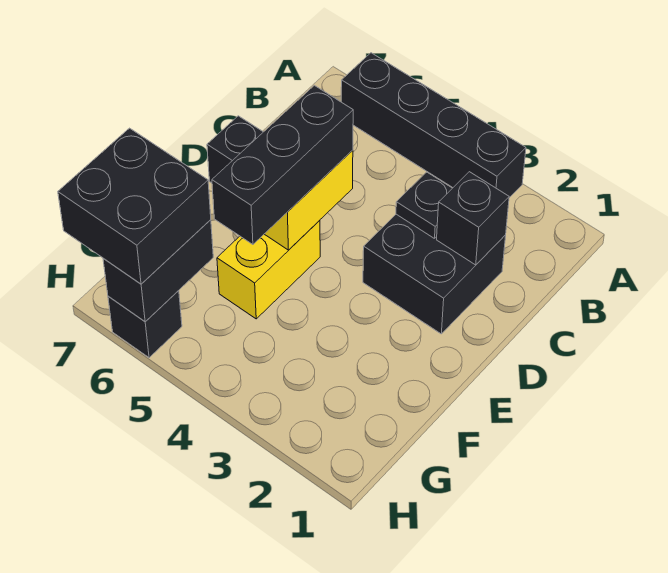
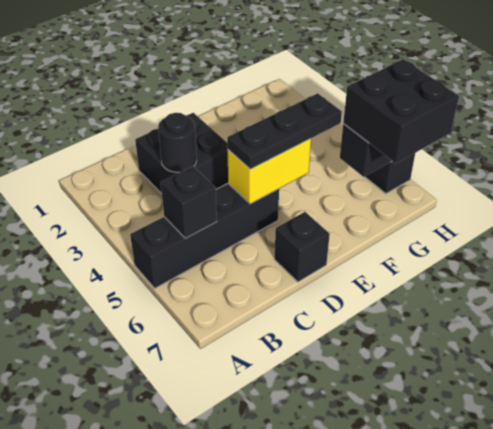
black brick A3:A6 level 1 -> black brick A5:D5 level 1
black brick C2 level 2 -> black brick B5 level 2
black plate C3 level 2 -> black round brick C3 level 2
black brick D5:F5 level 3 -> black plate D5:F5 level 3
yellow brick E5:F5 level 1 -> none

